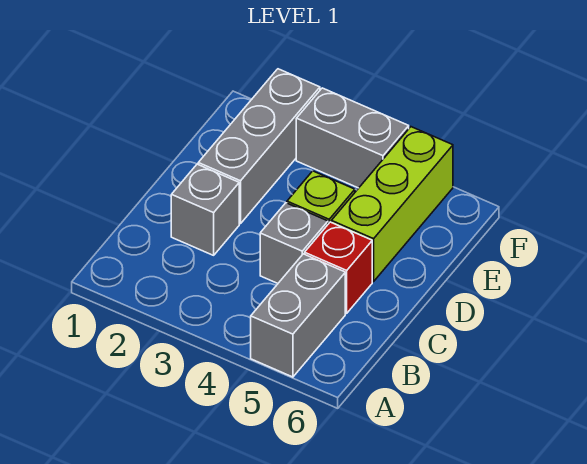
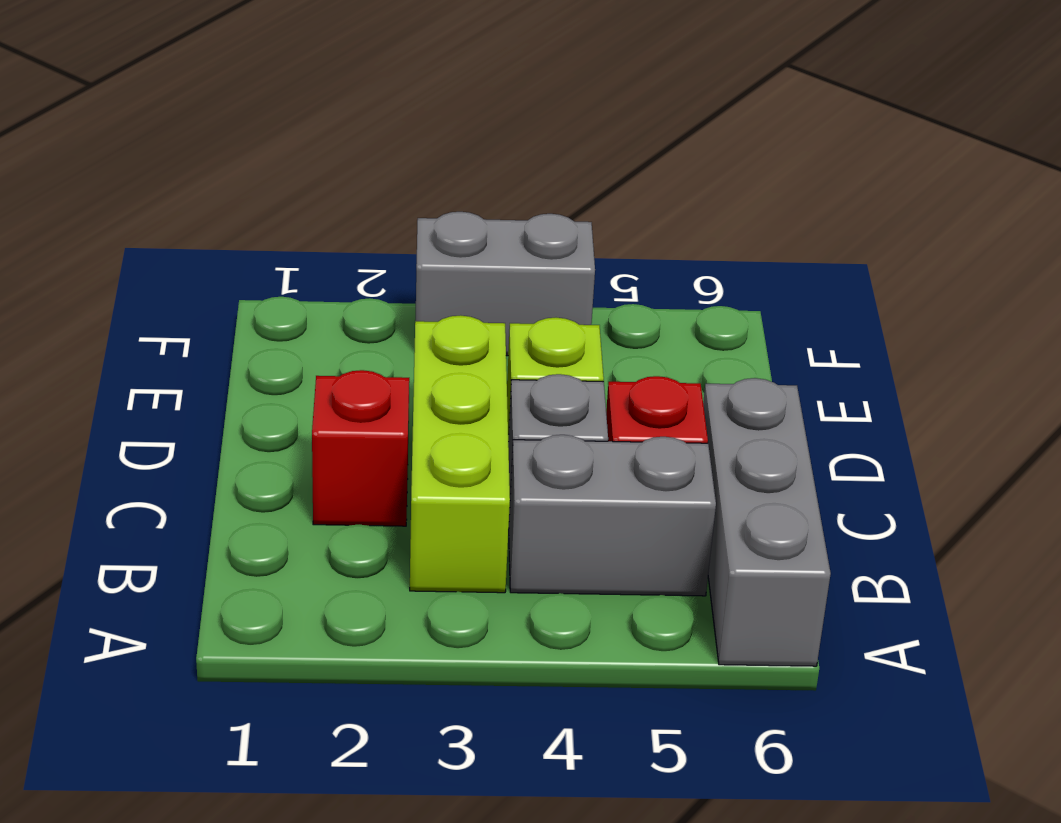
grey brick A5:B5 level 1 -> grey brick B4:B5 level 1
grey brick C2 level 1 -> red brick C2 level 1
grey brick D2:F2 level 1 -> grey brick A6:C6 level 1
lime brick D5:F5 level 1 -> lime brick B3:D3 level 1

